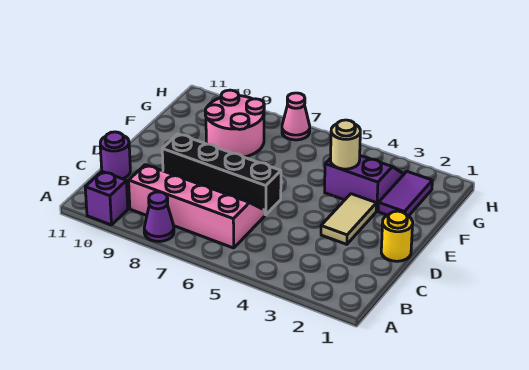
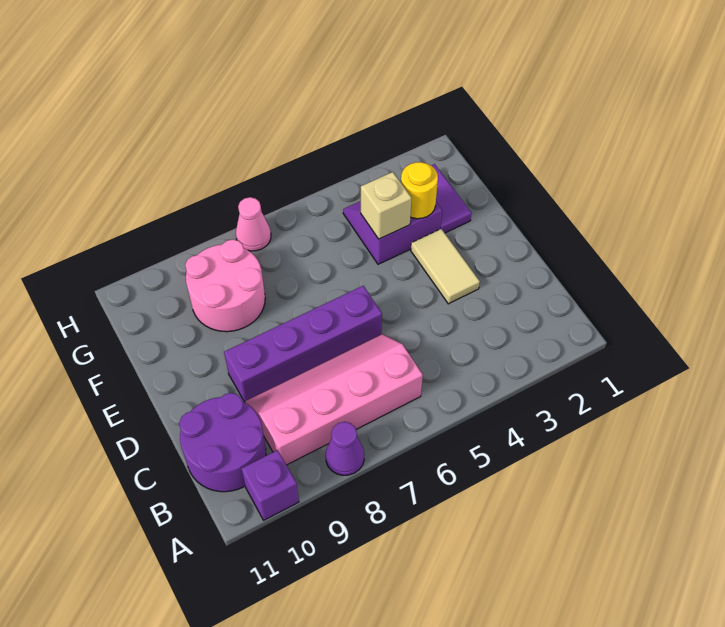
purple round brick C11 level 1 -> purple round brick B10:C11 level 1
yellow round brick D1 level 1 -> yellow round brick F3 level 2
black brick D6:D9 level 1 -> purple brick D6:D9 level 1
tan round brick F4 level 2 -> tan brick F4 level 2

